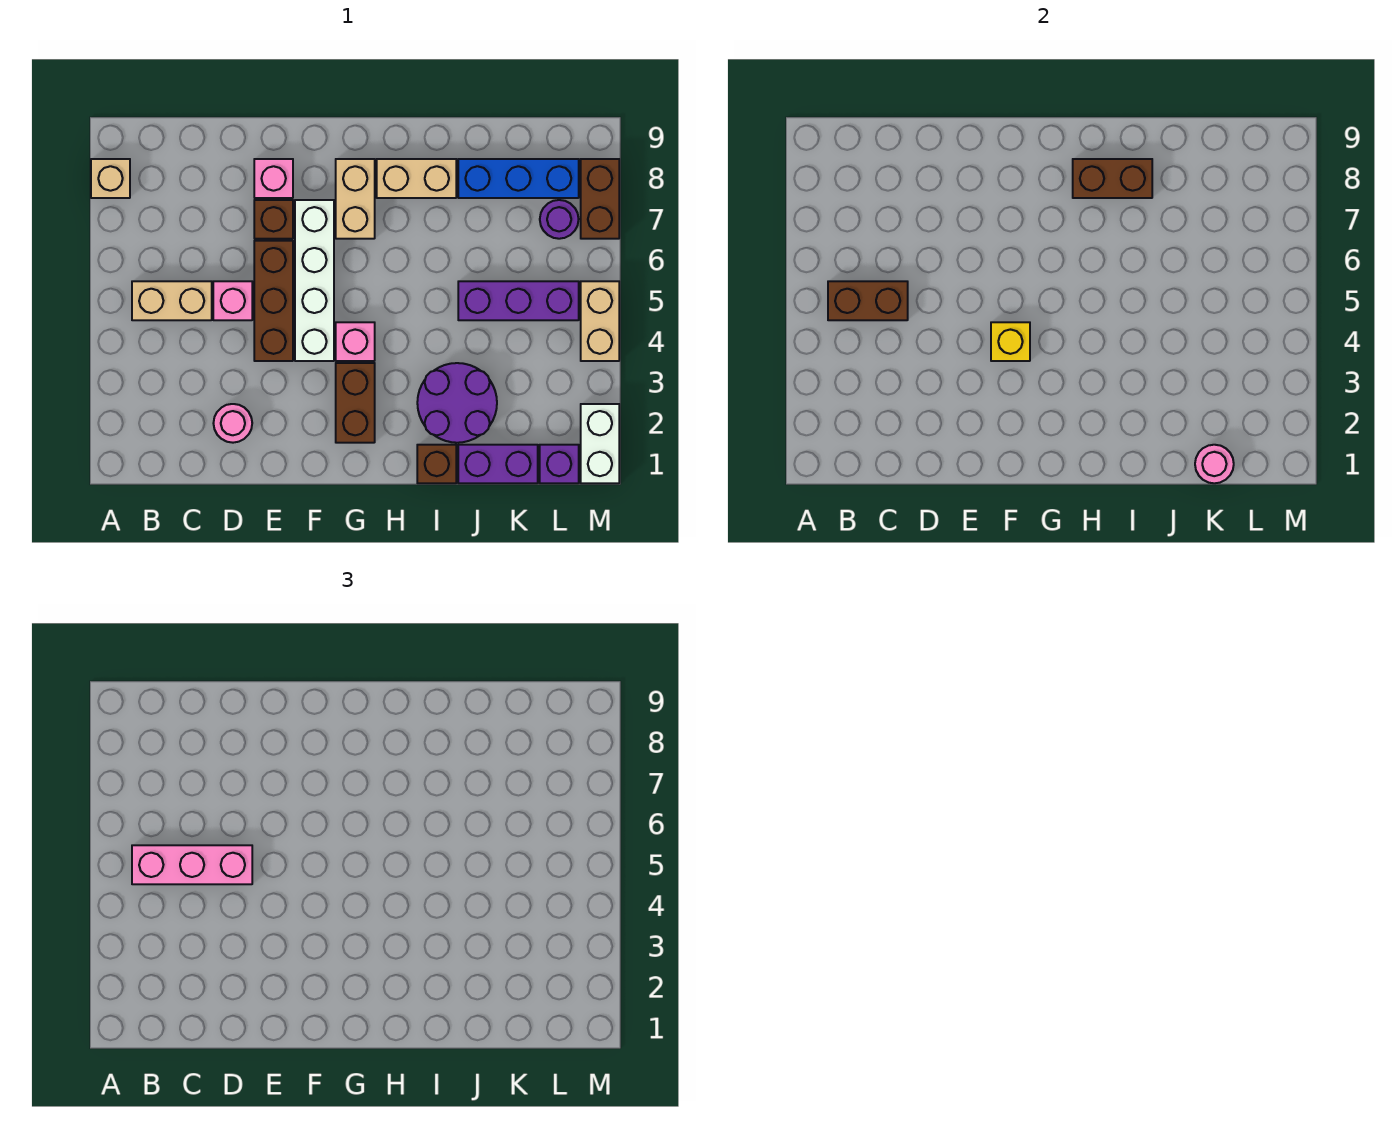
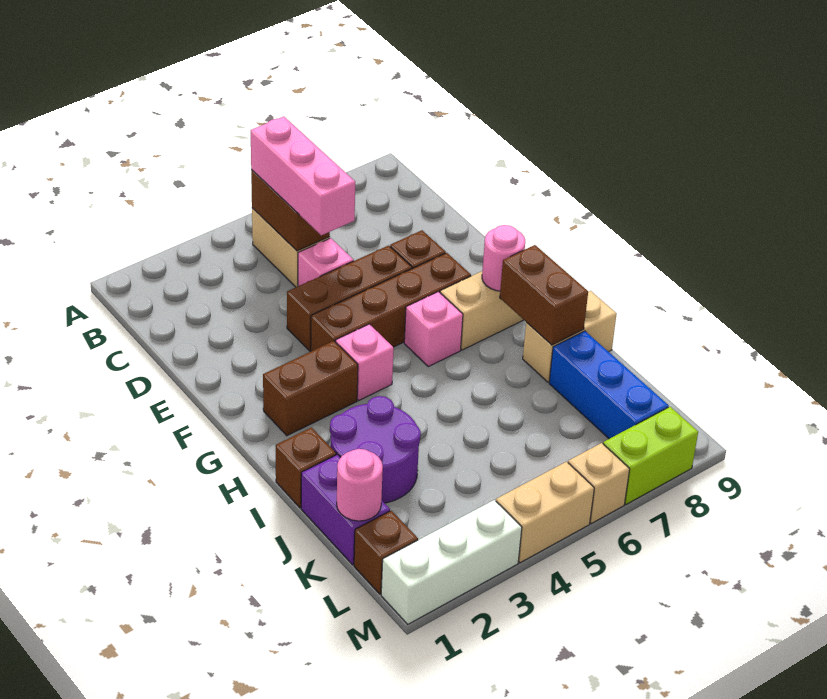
tan brick A8 level 1 -> tan brick M6 level 1
pink round brick D2 level 1 -> pink round brick G8 level 2
pink brick E8 level 1 -> pink brick G6 level 1
white brick F4:F7 level 1 -> brown brick F4:F7 level 1
yellow brick F4 level 2 -> none
tan brick H8:I8 level 1 -> tan brick I8:I9 level 1
purple brick J5:L5 level 1 -> none
purple brick L1 level 1 -> brown brick L1 level 1
purple round brick L7 level 1 -> none
white brick M1:M2 level 1 -> white brick M1:M3 level 1
brown brick M7:M8 level 1 -> lime brick M7:M8 level 1

